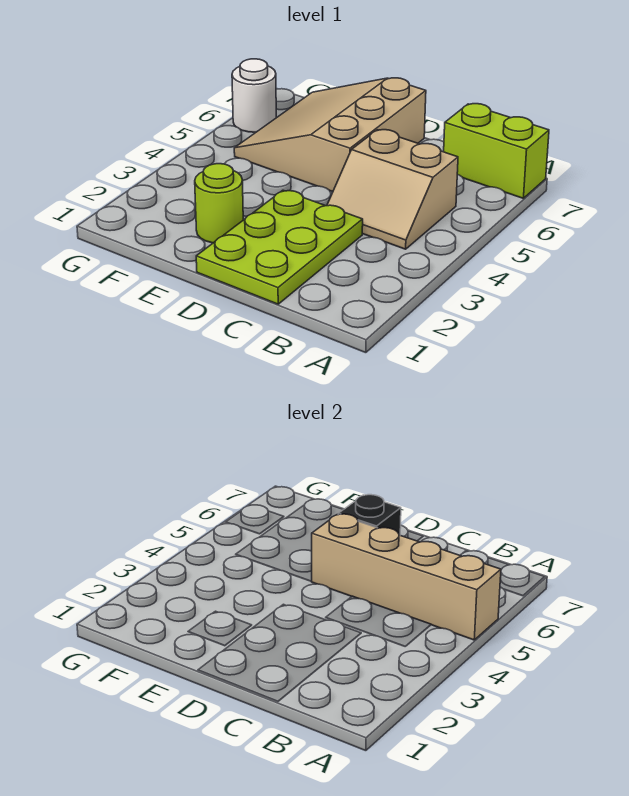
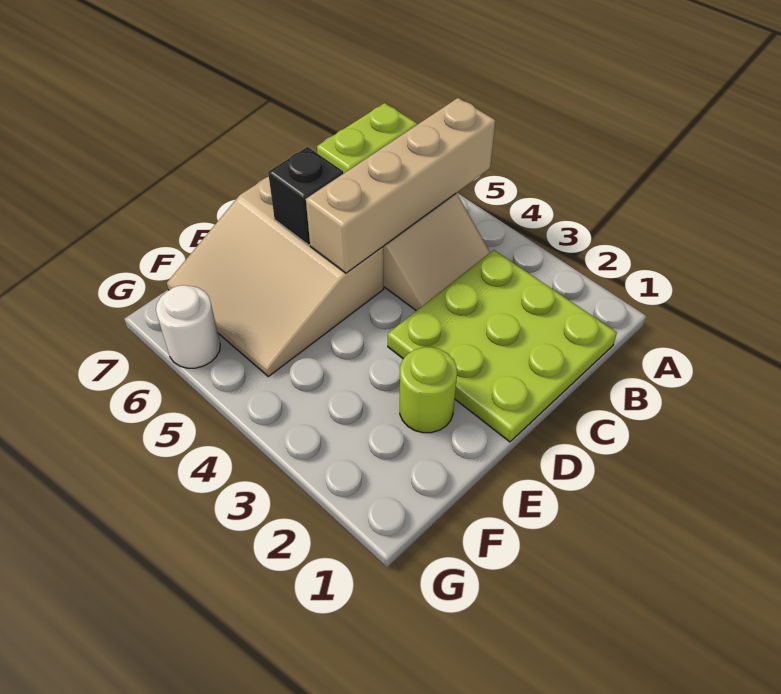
lime plate C1:D3 level 1 -> lime plate B1:D3 level 1

